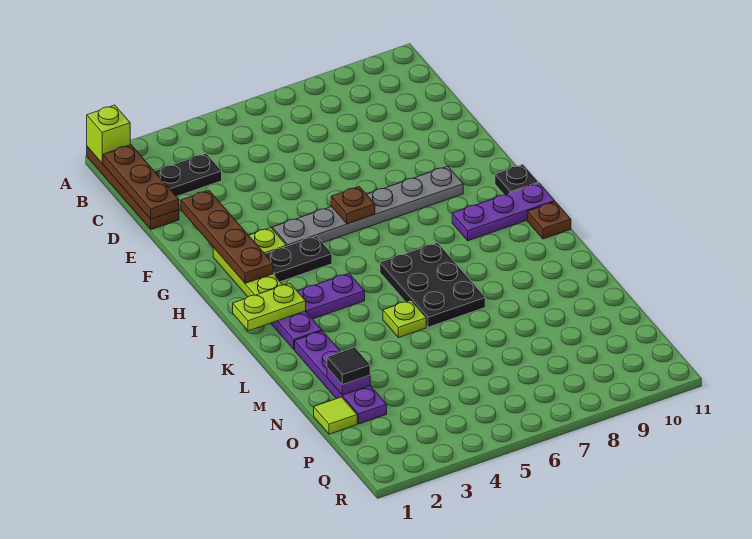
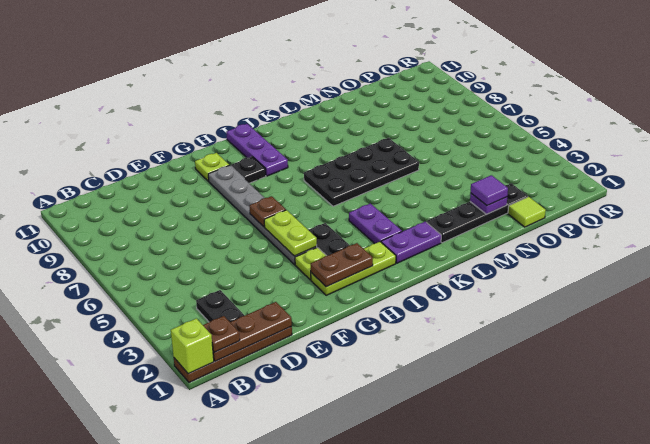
brown plate E2:H2 level 2 -> brown plate G2:H2 level 2
black plate H11 level 1 -> black plate H9 level 1
lime plate J1:J2 level 2 -> lime plate G4:G5 level 2
black plate J6:L7 level 1 -> black plate J6:M7 level 1
brown plate J11 level 1 -> brown plate B1 level 3
purple plate L2:O2 level 1 -> black plate L2:O2 level 1
lime plate L5 level 1 -> lime plate G10 level 1
black tile N2 level 3 -> purple tile N2 level 3

